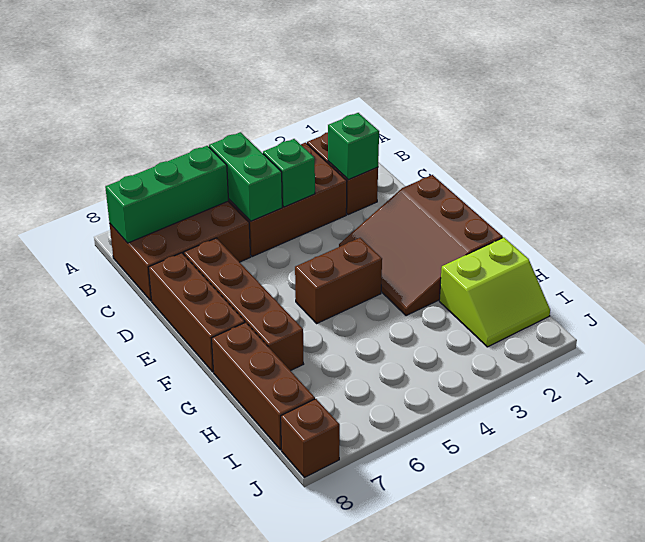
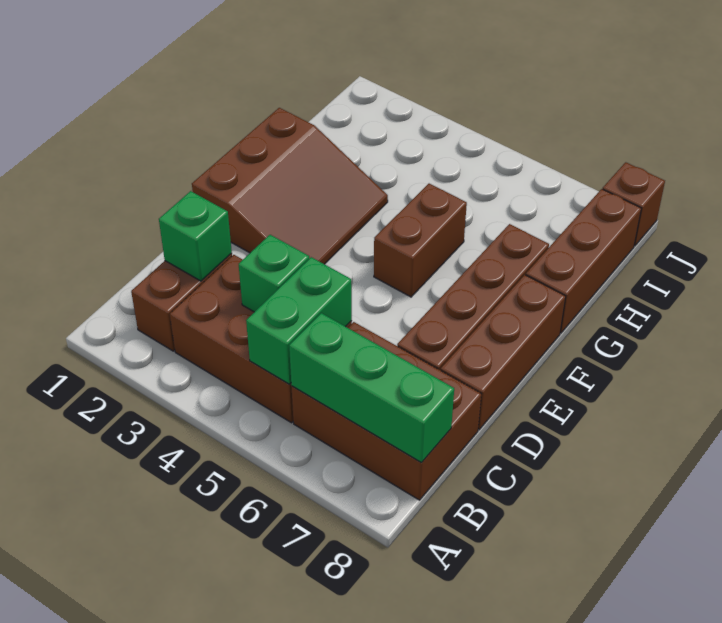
brown brick F4:F5 level 1 -> brown brick F5:G5 level 1
lime slope H1:I2 level 1 top H -> none

